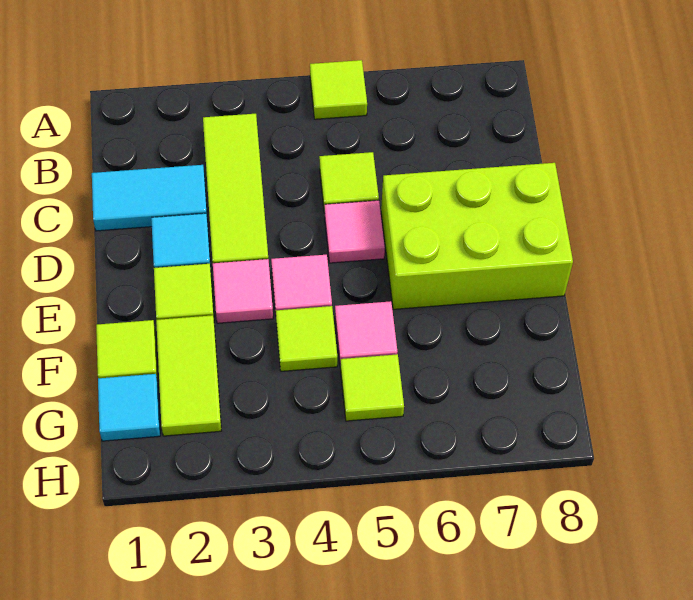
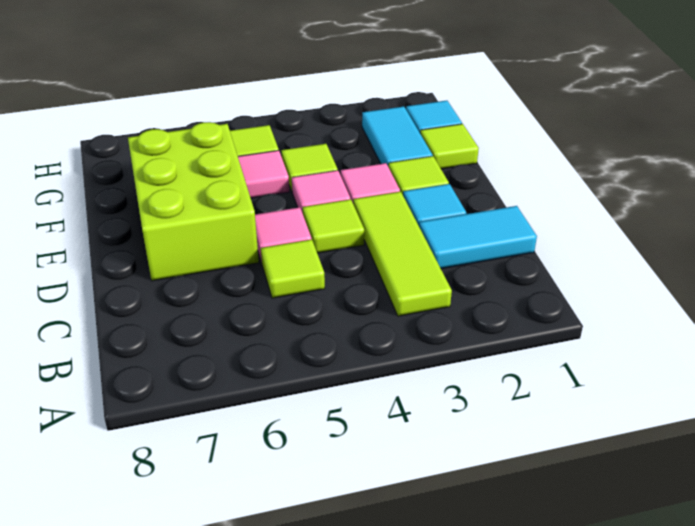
lime tile A5 level 1 -> lime tile D4 level 1
lime brick D6:E8 level 1 -> lime brick D6:F7 level 1
lime tile F2:G2 level 1 -> cyan tile F2:G2 level 1

